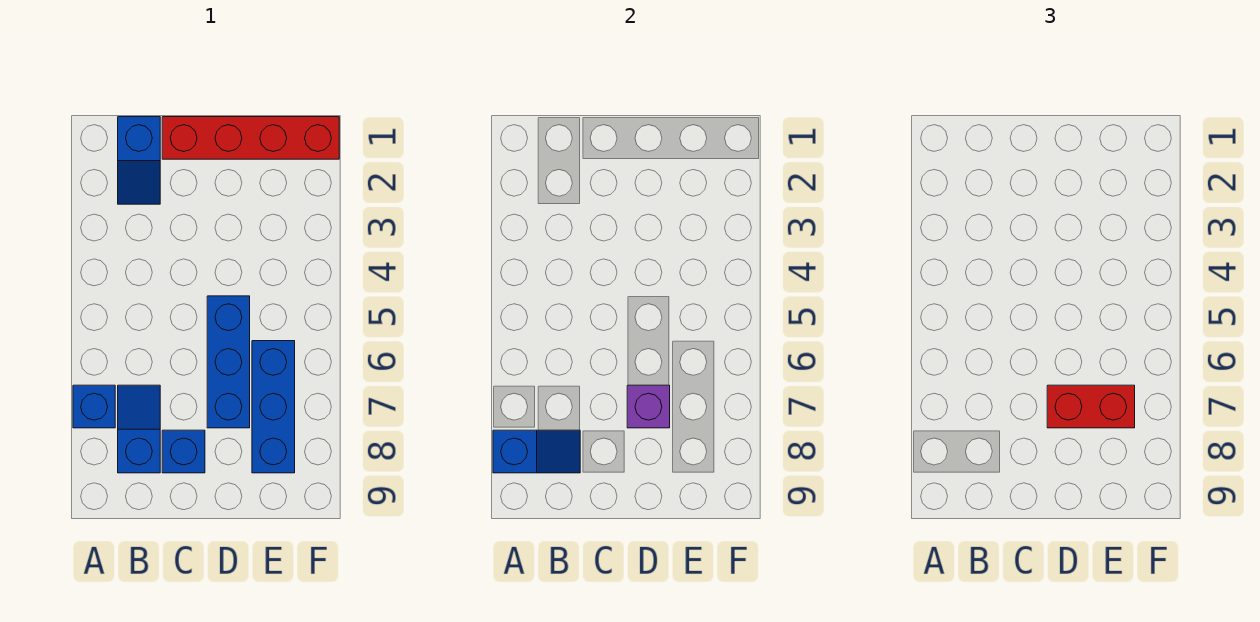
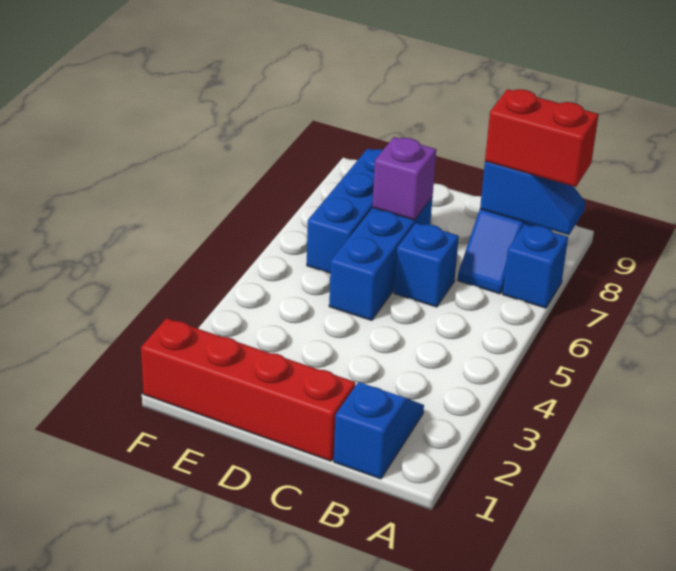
blue slope A8:B8 level 2 top A -> blue slope A8:B8 level 2 top B
blue brick C8 level 1 -> blue brick C6 level 1
red brick D7:E7 level 3 -> red brick A8:B8 level 3

